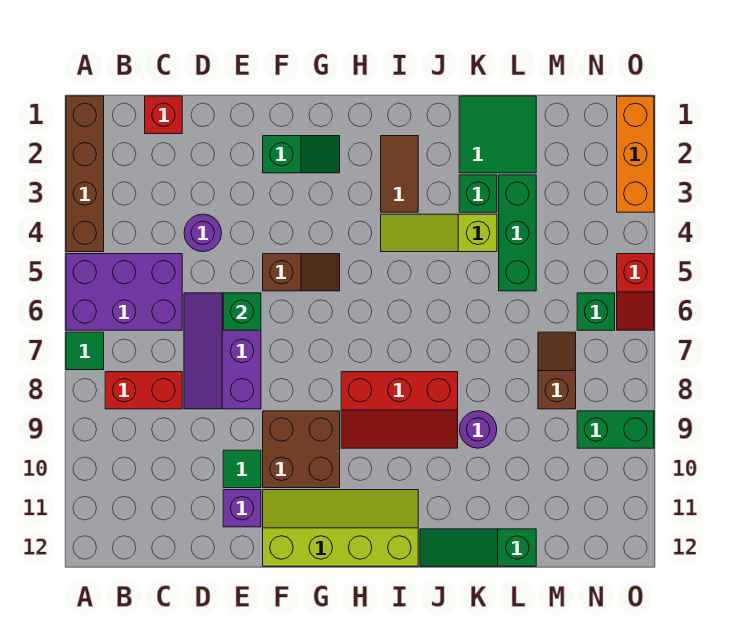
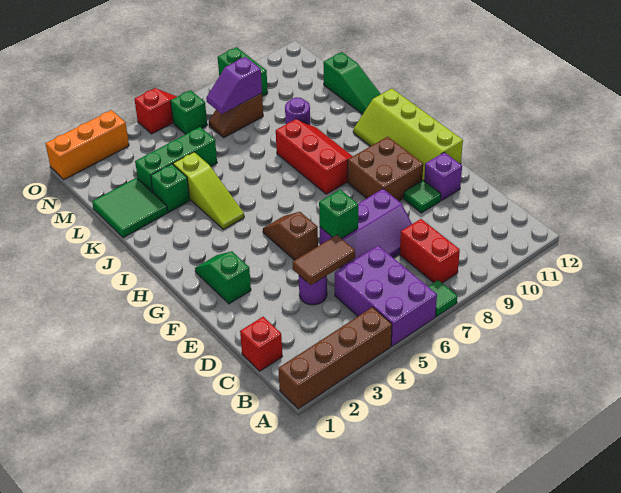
brown tile I2:I3 level 1 -> brown tile D4:D5 level 2
none -> purple slope M7:M8 level 2 top 8

